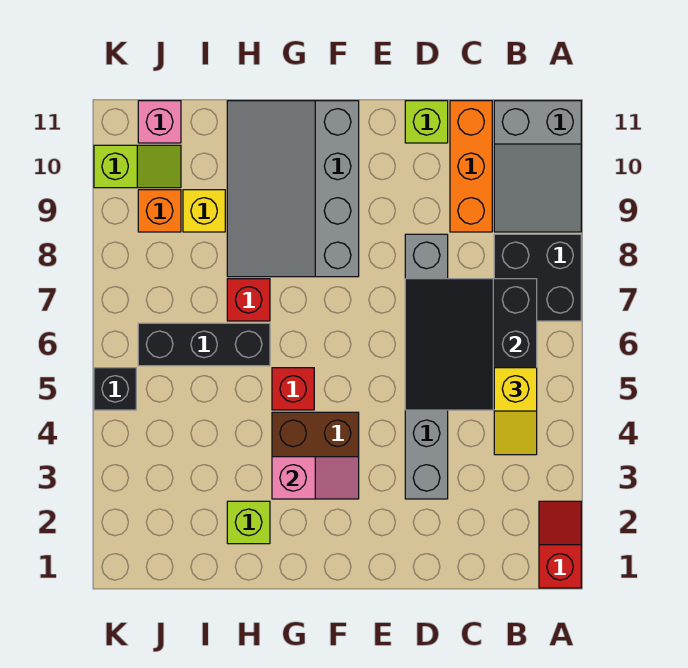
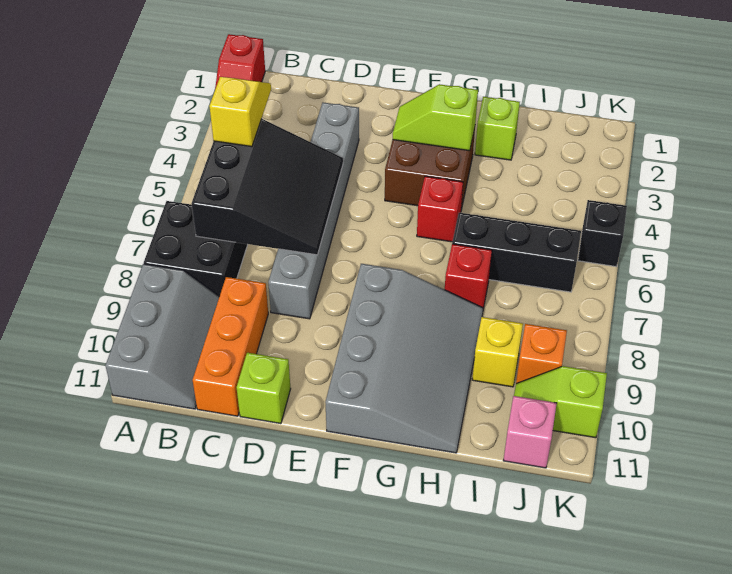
grey slope A9:B11 level 1 top 11 -> grey slope A9:B11 level 1 top A
pink slope F3:G3 level 2 top G -> lime slope F3:G3 level 2 top G

